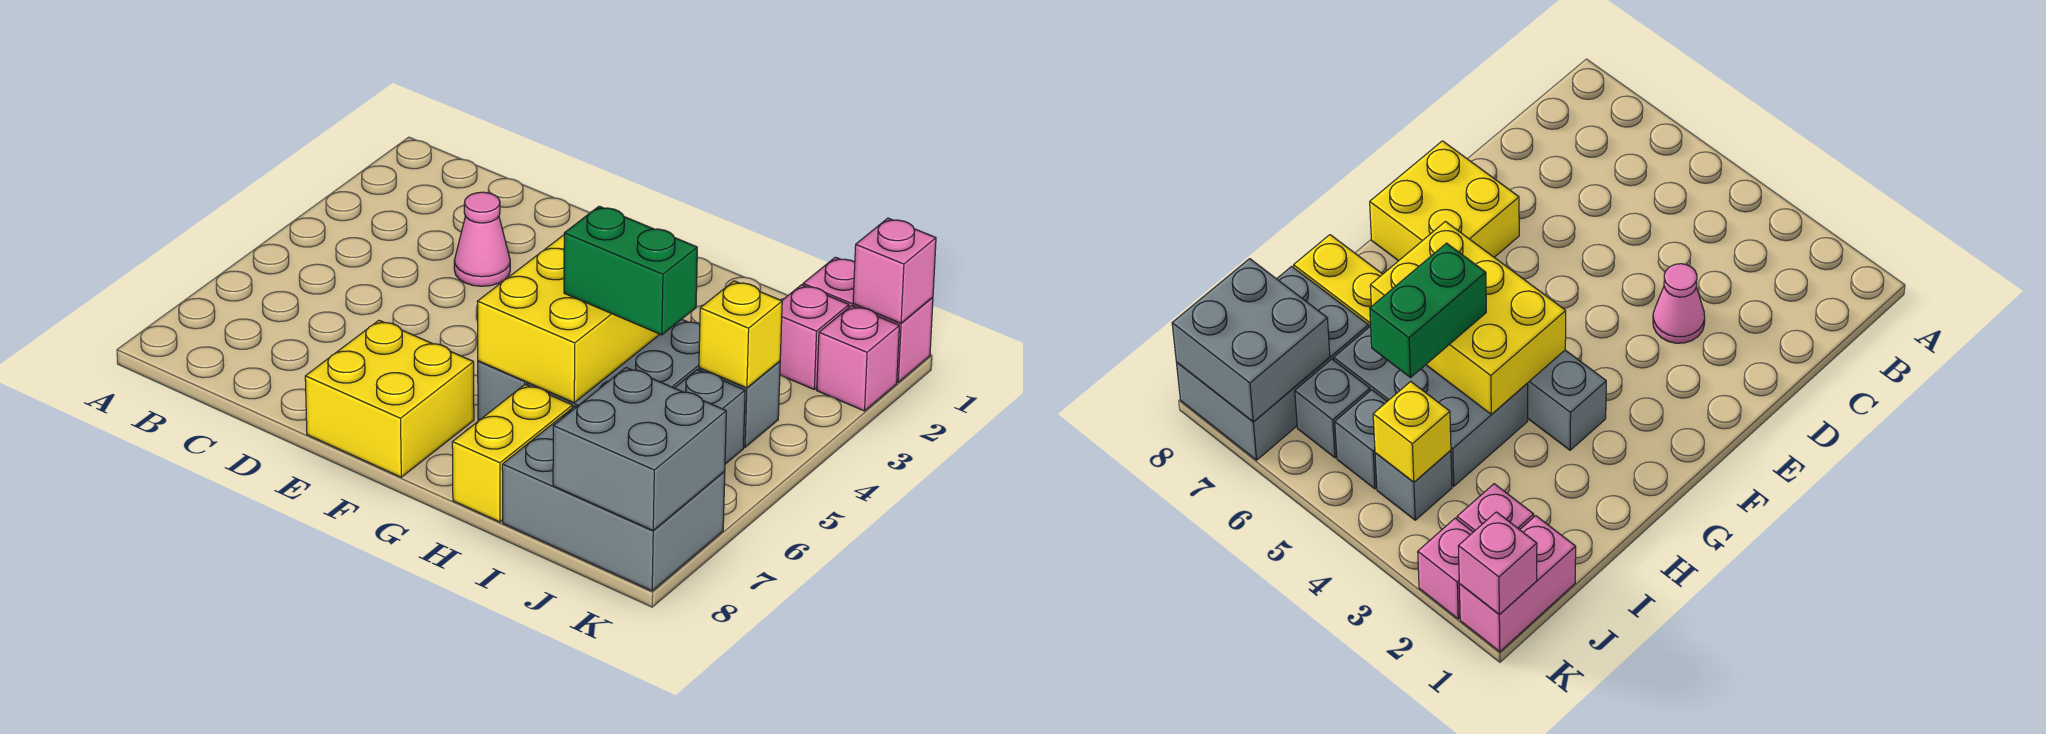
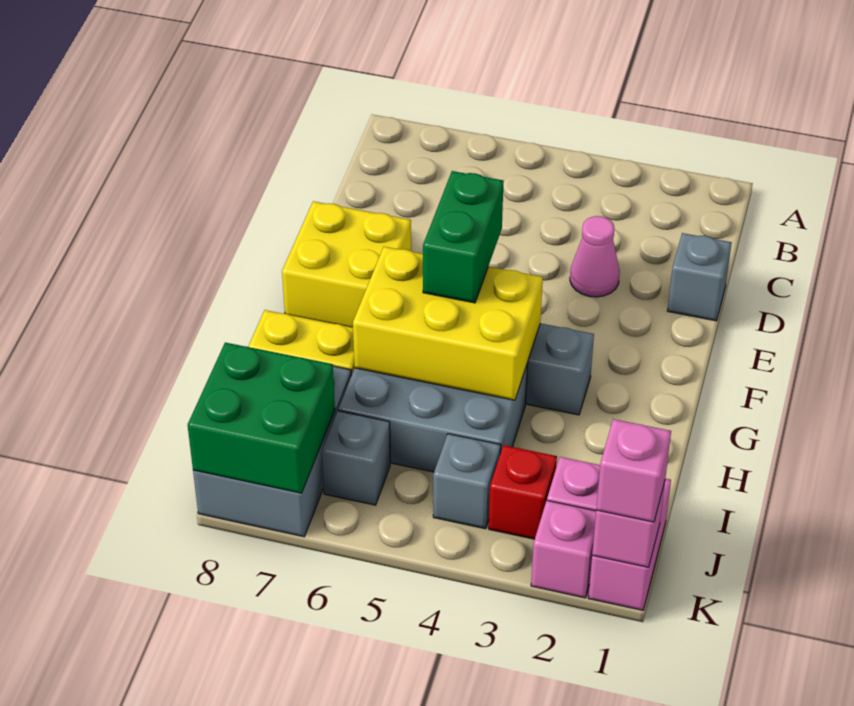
green brick H5:I5 level 3 -> green brick F5:G5 level 3
none -> red brick J3 level 1
yellow brick J4 level 2 -> none
grey brick J5 level 1 -> grey brick D1 level 1
grey brick J7:K8 level 2 -> green brick J7:K8 level 2
none -> pink brick K1 level 3

